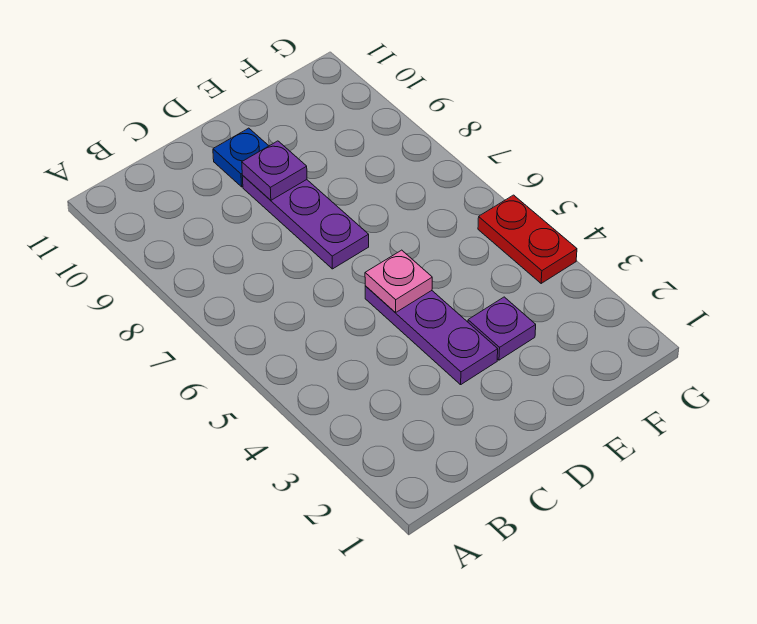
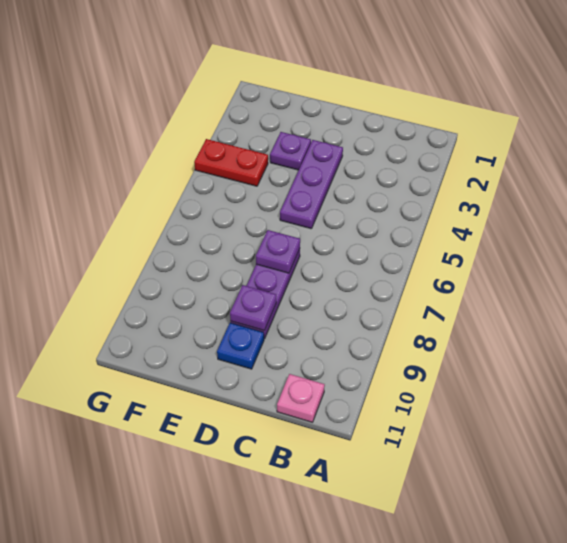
pink plate D5 level 2 -> pink plate B11 level 1
none -> purple plate D7 level 2
red plate G4:G5 level 1 -> red plate F4:G4 level 1

